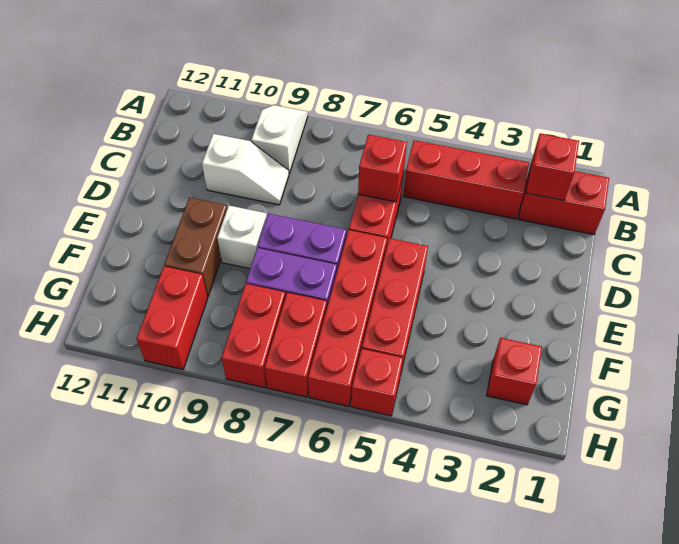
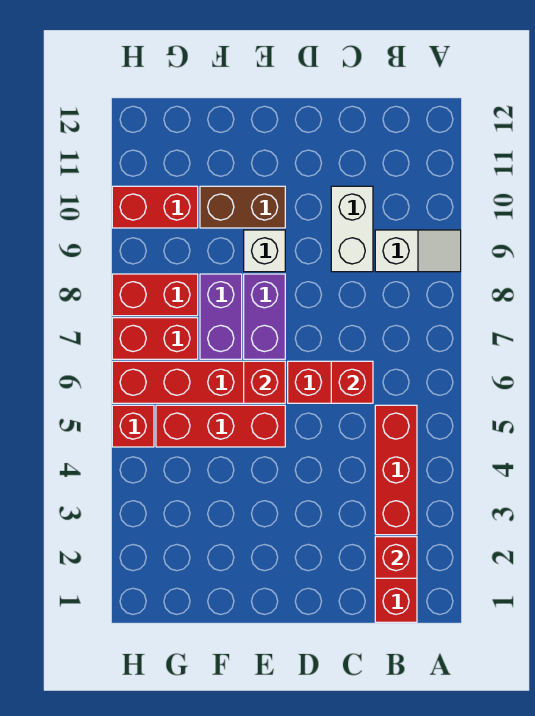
white slope C9:C10 level 1 top 10 -> white brick C9:C10 level 1
red brick G2 level 1 -> red brick E6 level 2

